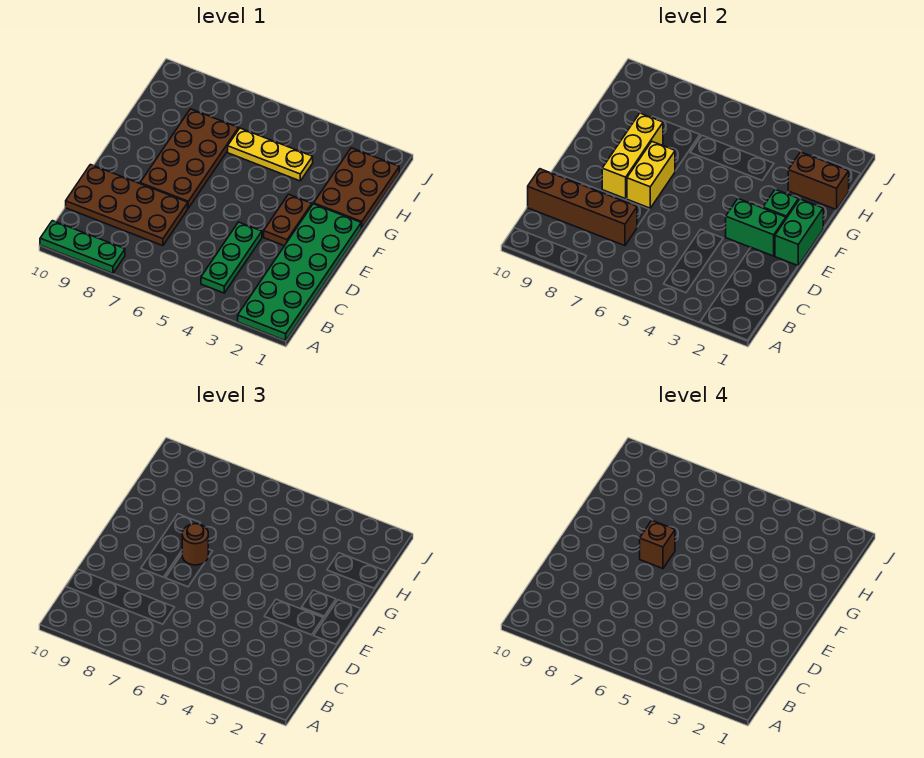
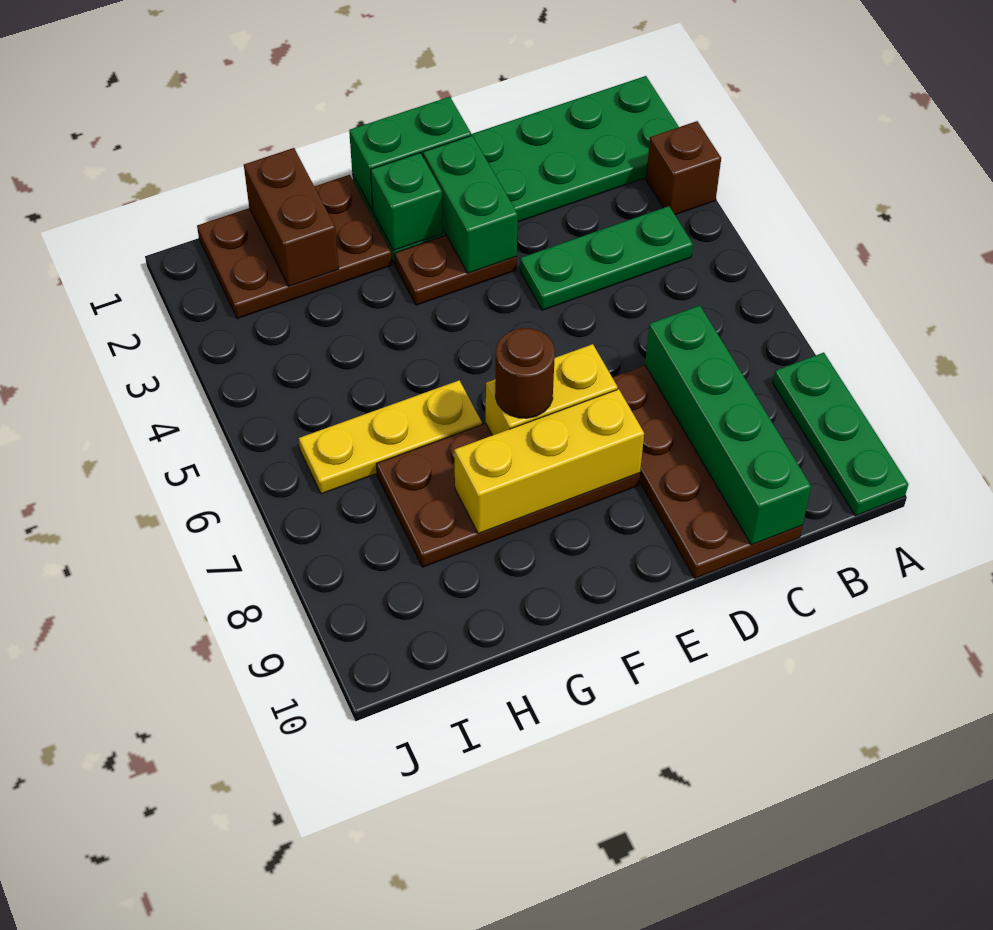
brown brick C7:C10 level 2 -> green brick C7:C10 level 2
brown brick F7 level 4 -> brown brick A3 level 1
yellow plate H4:H6 level 1 -> yellow plate G6:I6 level 1

